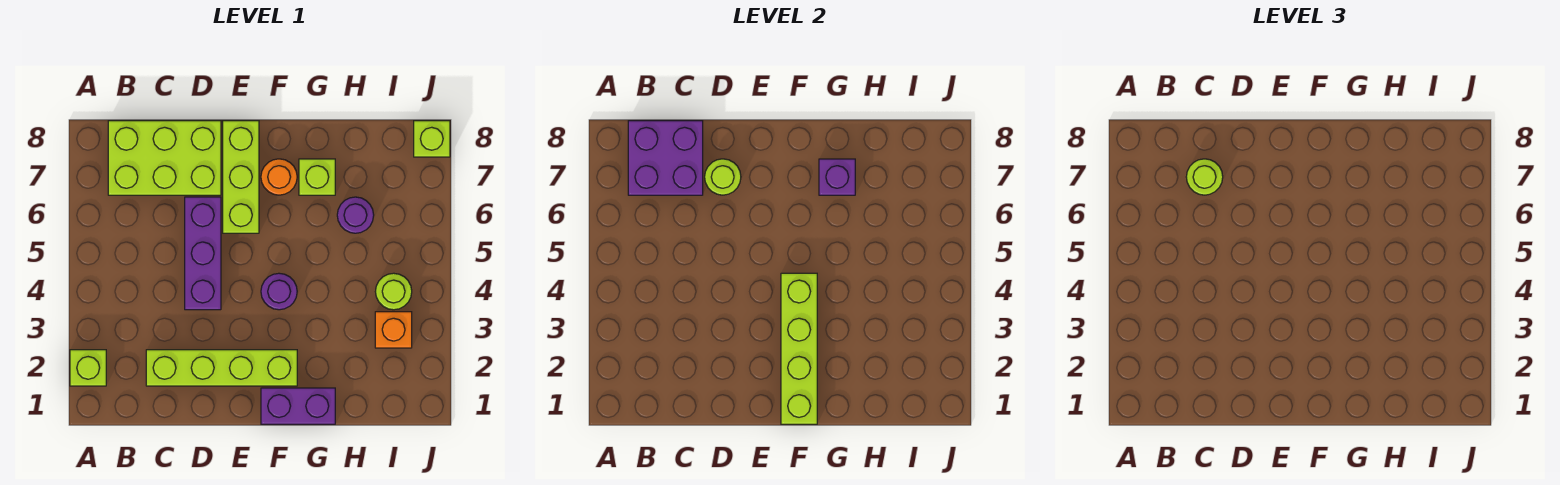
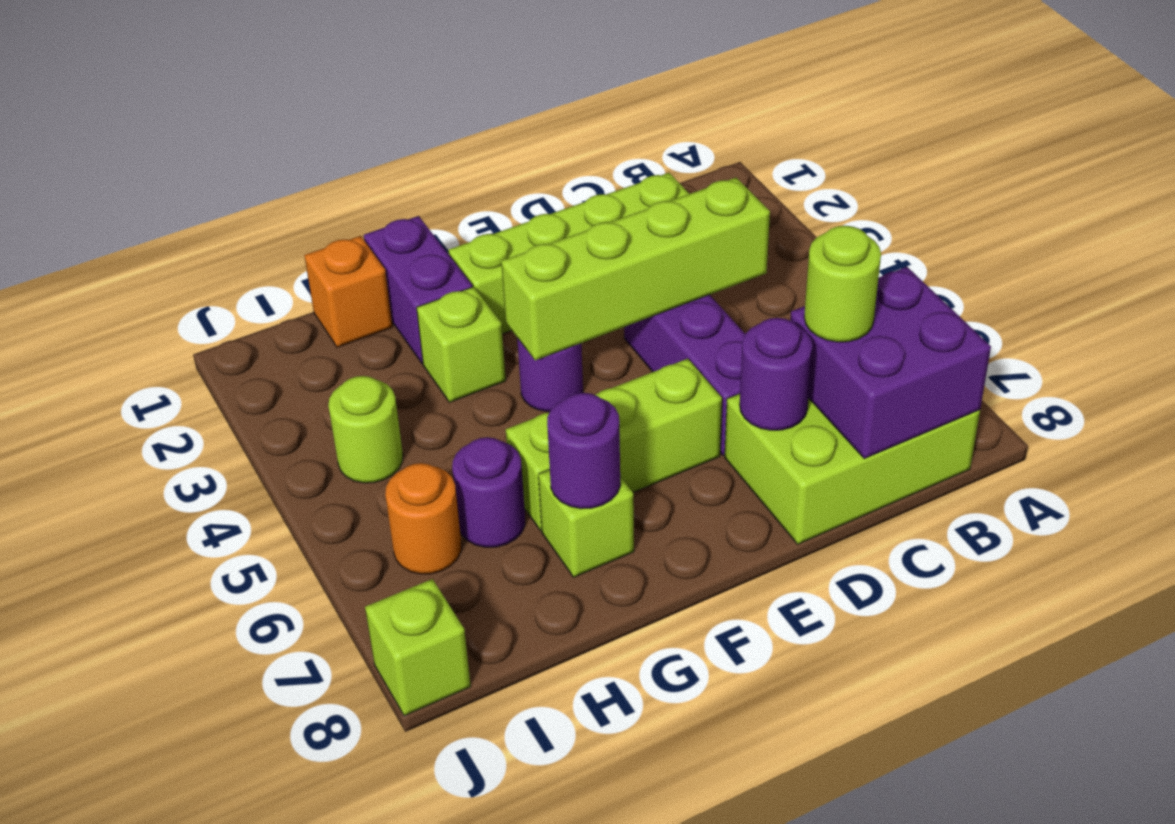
lime brick A2 level 1 -> lime brick G3 level 1
lime round brick D7 level 2 -> purple round brick D7 level 2
lime brick E6:E8 level 1 -> lime brick E6:G6 level 1
purple brick F1:G1 level 1 -> purple brick G1:G2 level 1
lime brick F1:F4 level 2 -> lime brick C4:F4 level 2
orange round brick F7 level 1 -> orange round brick I6 level 1
purple brick G7 level 2 -> purple round brick G7 level 2
orange brick I3 level 1 -> orange brick H1 level 1

